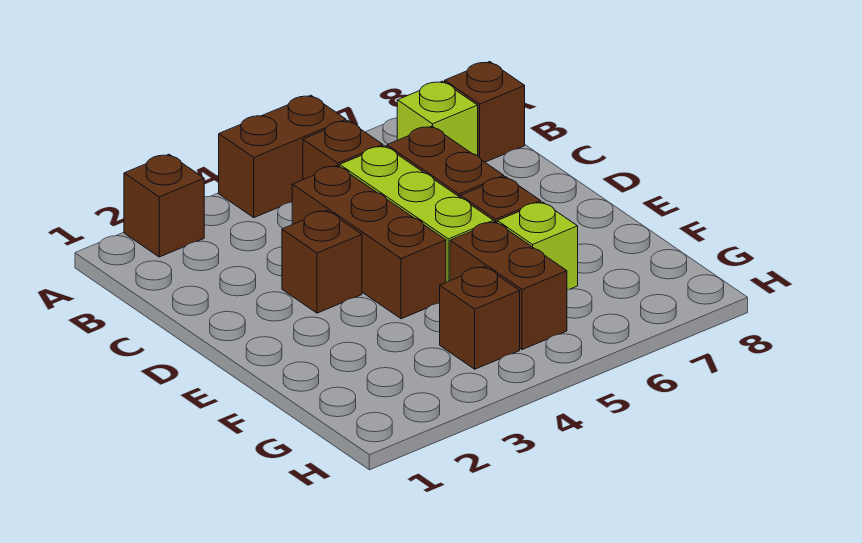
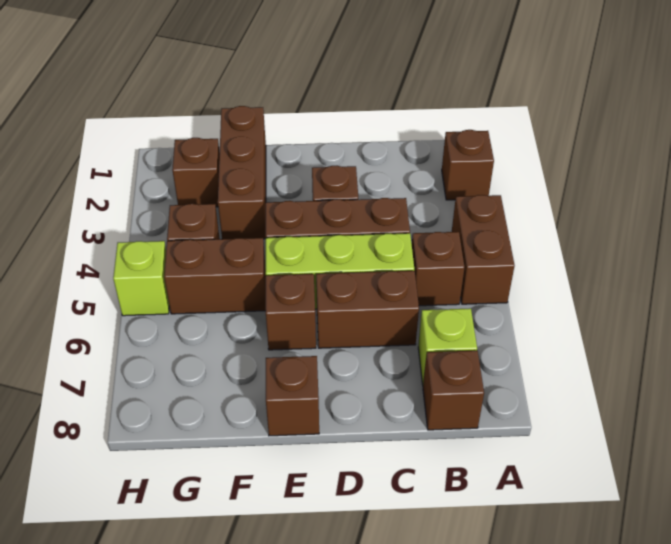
none -> brown brick E8 level 1
none -> brown brick F1:F3 level 1
lime brick F6 level 1 -> lime brick H5 level 1
none -> brown brick G2 level 1

